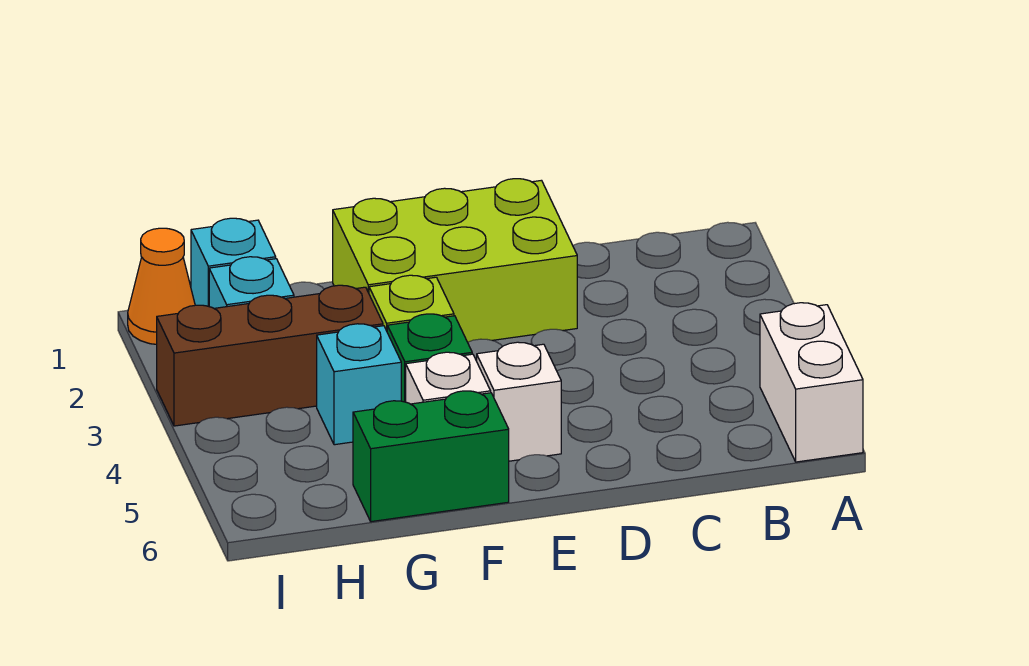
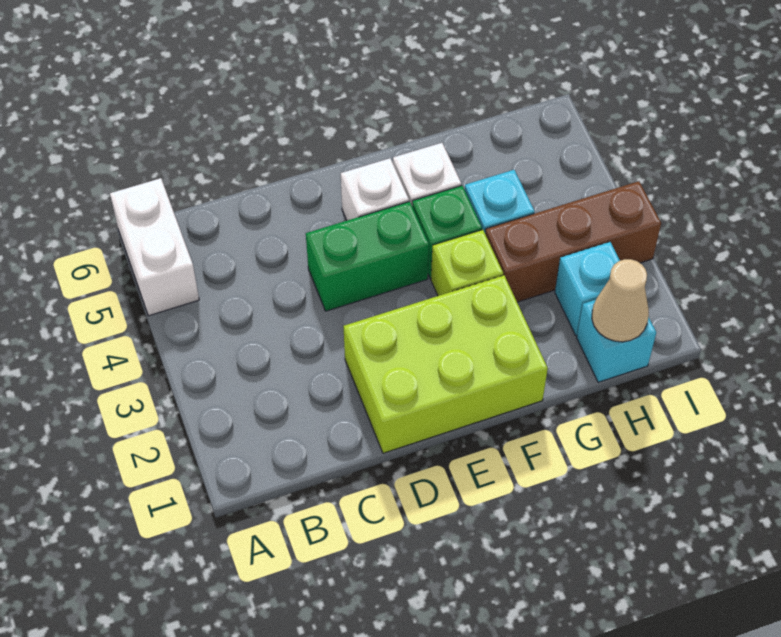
green brick F6:G6 level 1 -> green brick D4:E4 level 1
none -> tan cone H1 level 2
orange cone I1 level 1 -> none

